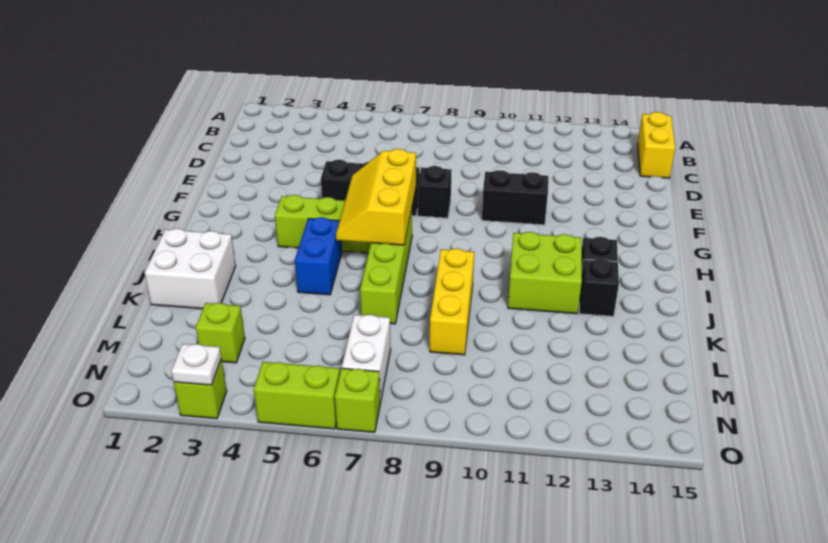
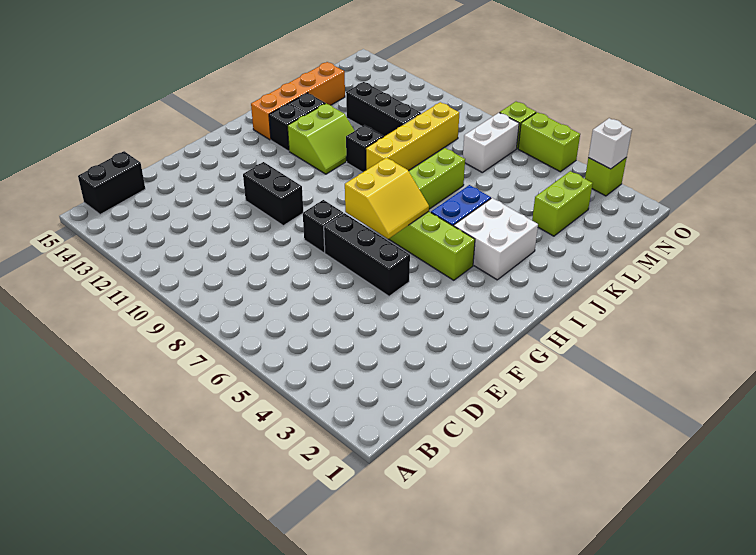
yellow brick B15:C15 level 1 -> black brick B15:C15 level 1
yellow slope G6:I7 level 2 top 7 -> yellow slope G6:H7 level 2 top 7
lime brick I11:J12 level 1 -> lime slope I11:J12 level 1 top 12
none -> orange brick I14:L14 level 1
white brick J1:K2 level 1 -> white brick I3:J4 level 1
yellow brick J9:L9 level 1 -> yellow brick J9:M9 level 1
none -> black brick J10 level 1
none -> black brick L10:L12 level 1
lime brick M3 level 1 -> lime brick L3:M3 level 1
white plate O3 level 2 -> white brick O3 level 2

